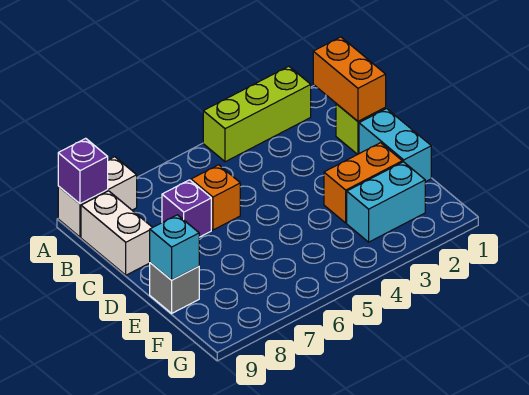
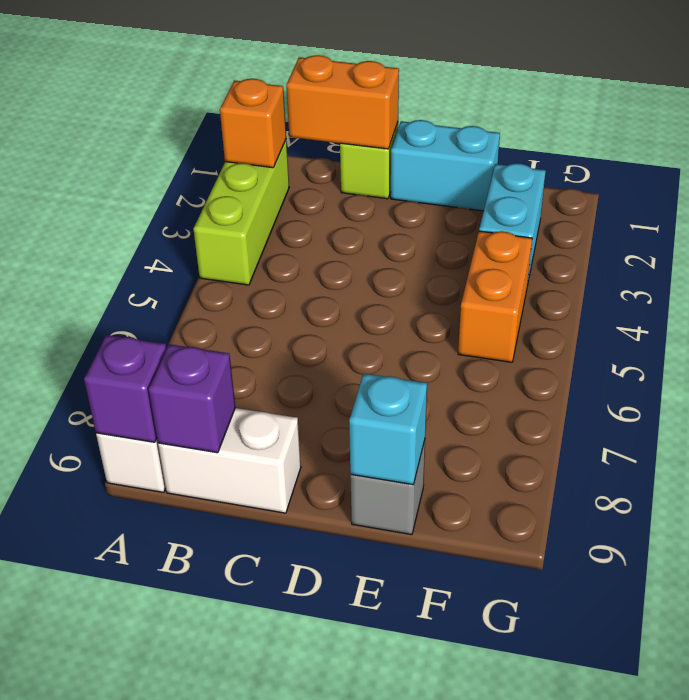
orange brick C6 level 1 -> orange brick A2 level 2
purple brick C7 level 1 -> purple brick B9 level 2
orange brick E2:E3 level 1 -> orange brick F4:F5 level 1

